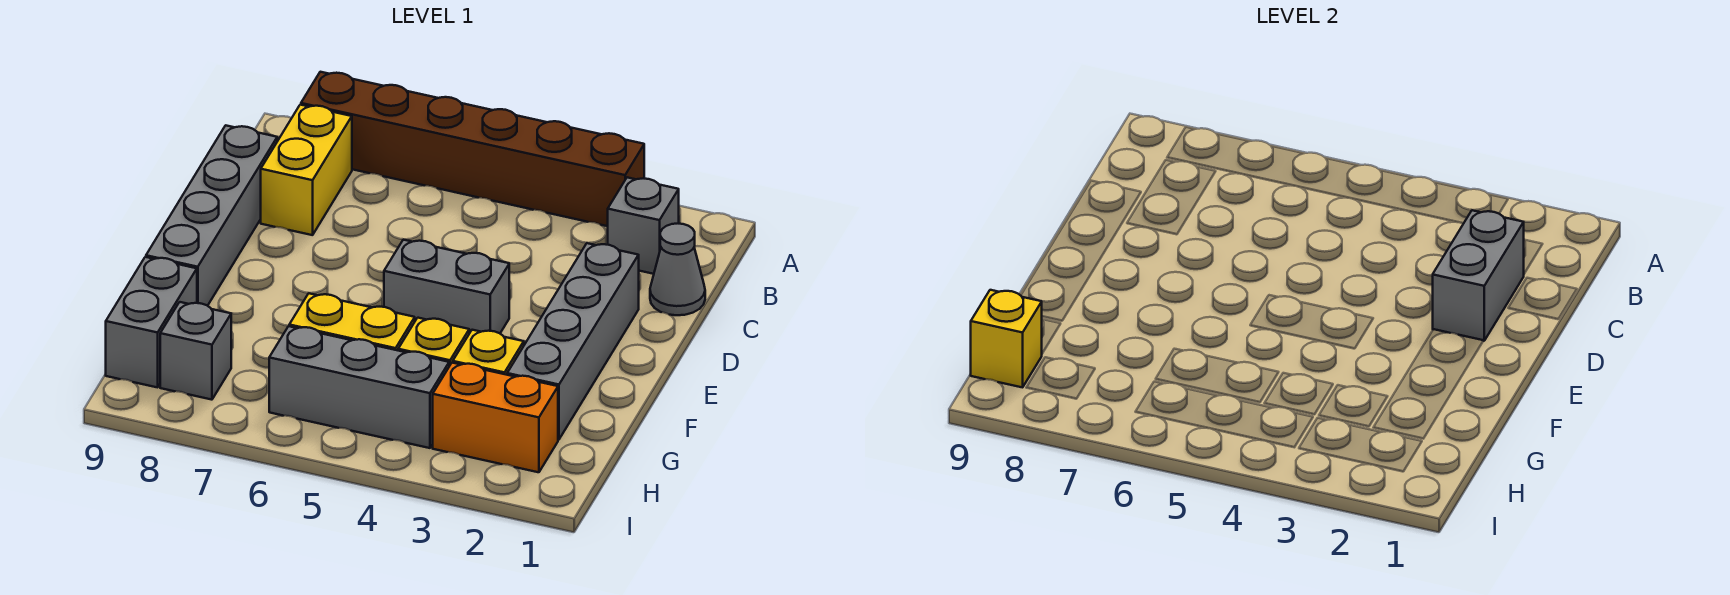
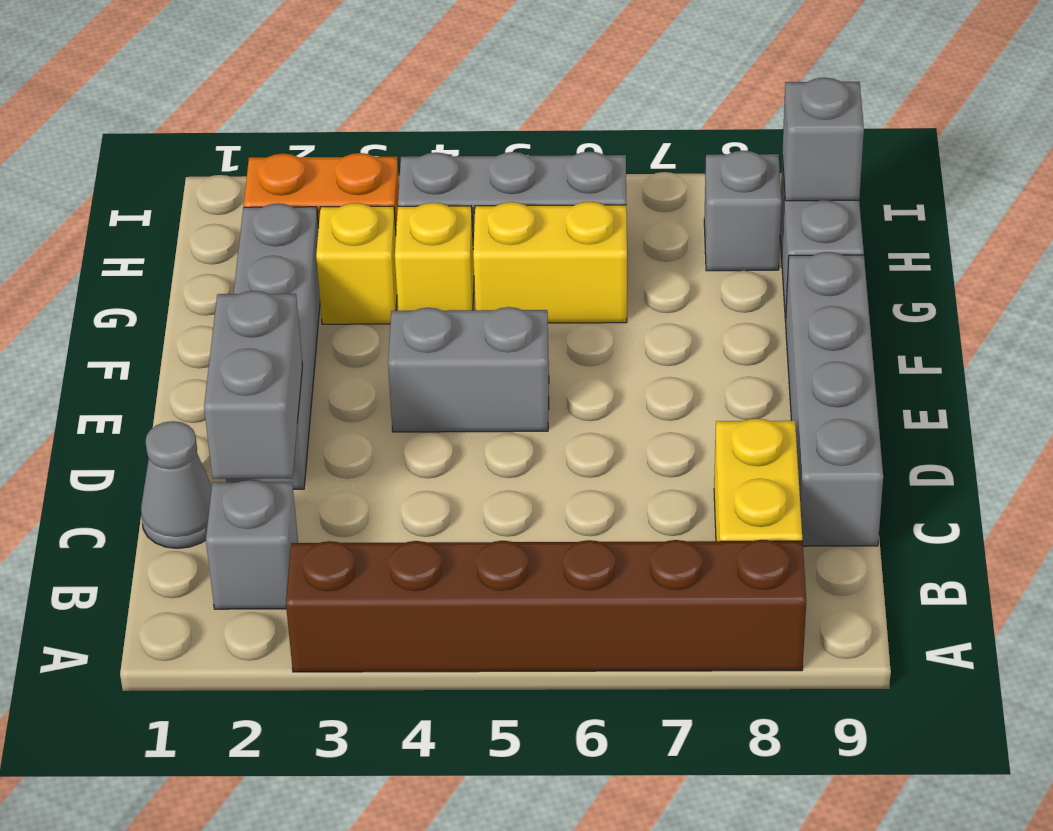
yellow brick H9 level 2 -> grey brick H9 level 2

